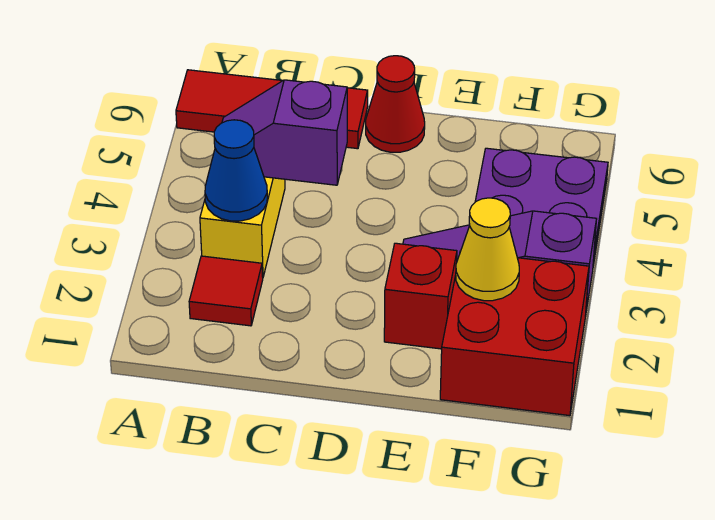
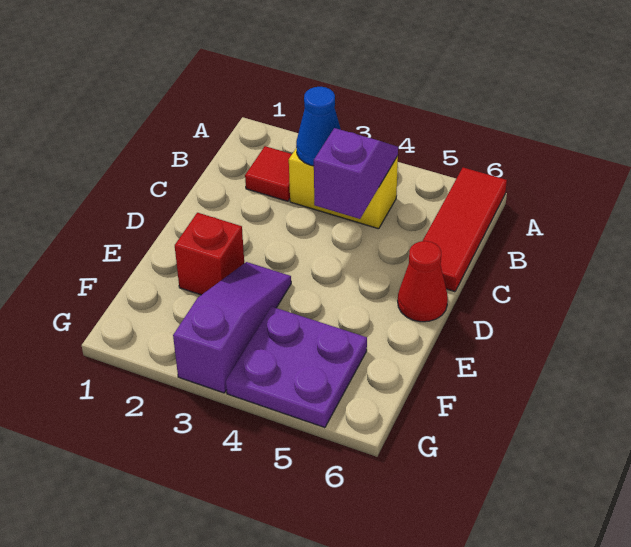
red brick F1:G2 level 1 -> none
yellow cone F2 level 2 -> none

